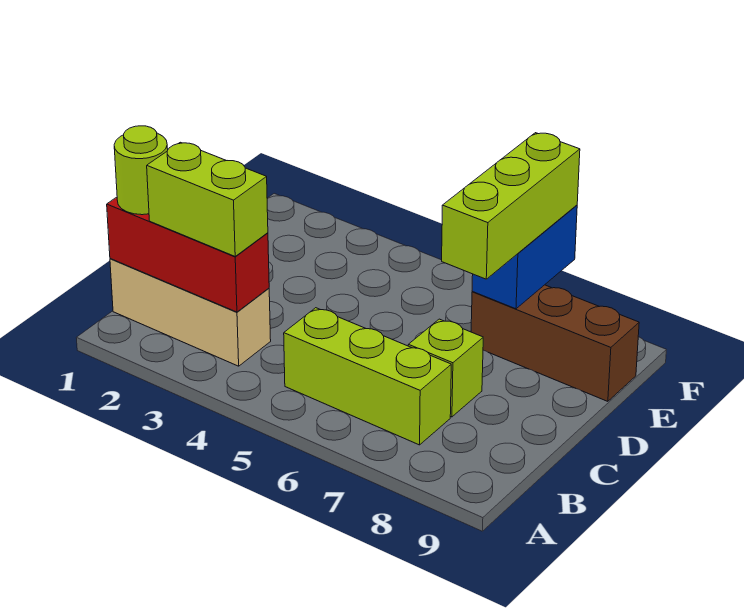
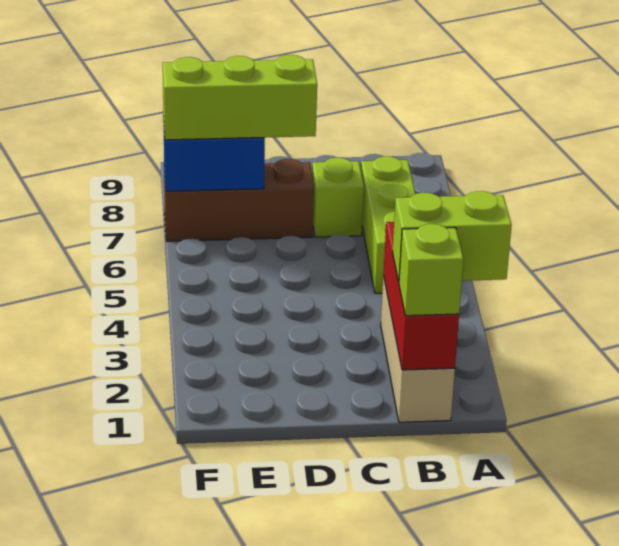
lime round brick B1 level 3 -> lime brick B1 level 3
lime brick B2:B3 level 3 -> lime brick A2:B2 level 3
brown brick E7:E9 level 1 -> brown brick D7:F7 level 1

